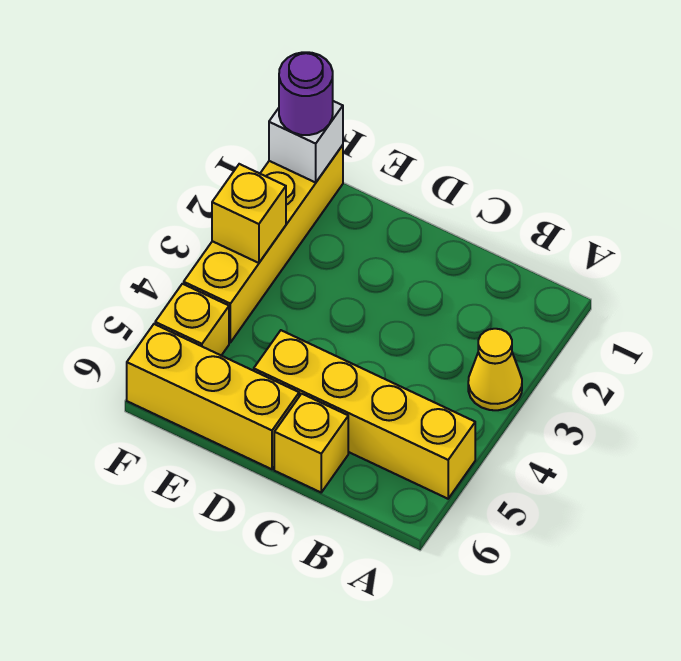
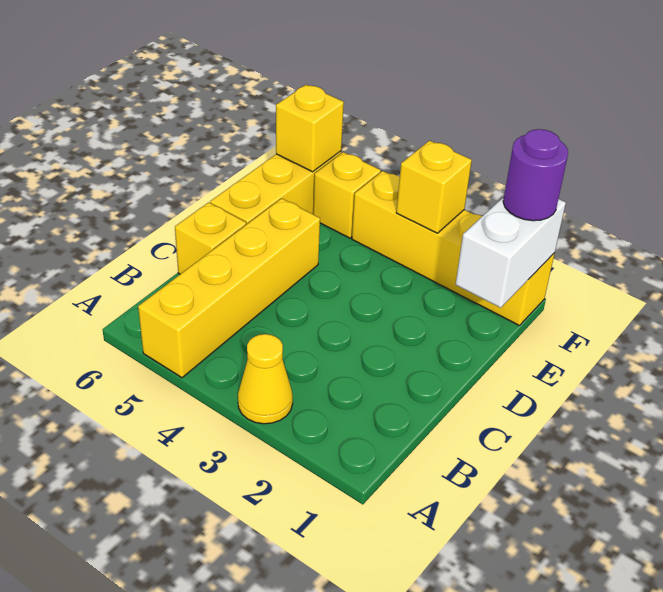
white brick F1 level 2 -> white brick E1:F1 level 2
none -> yellow brick F6 level 2

